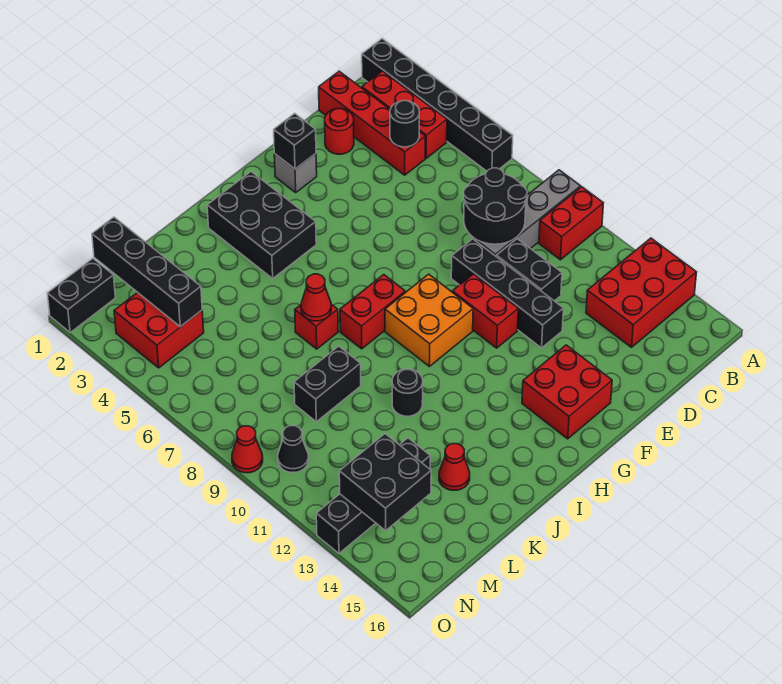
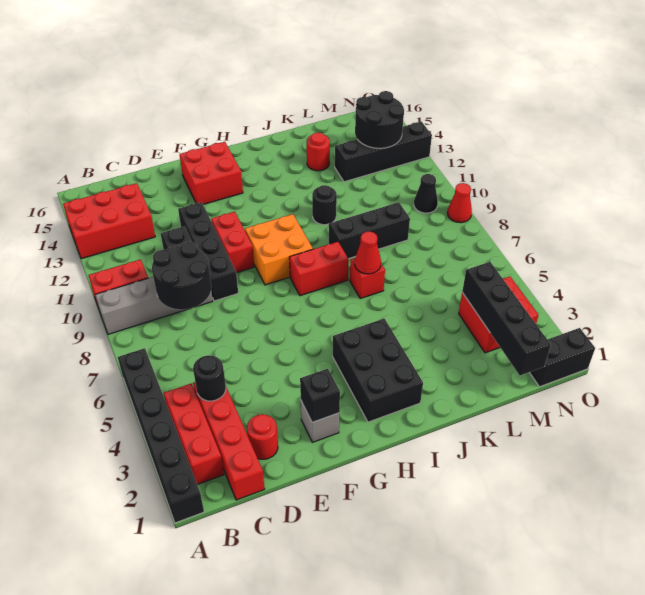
black brick K9:L9 level 1 -> black brick J9:L9 level 1
red cone K14 level 1 -> red round brick K14 level 1
black brick M13:N14 level 2 -> black round brick M13:N14 level 2

